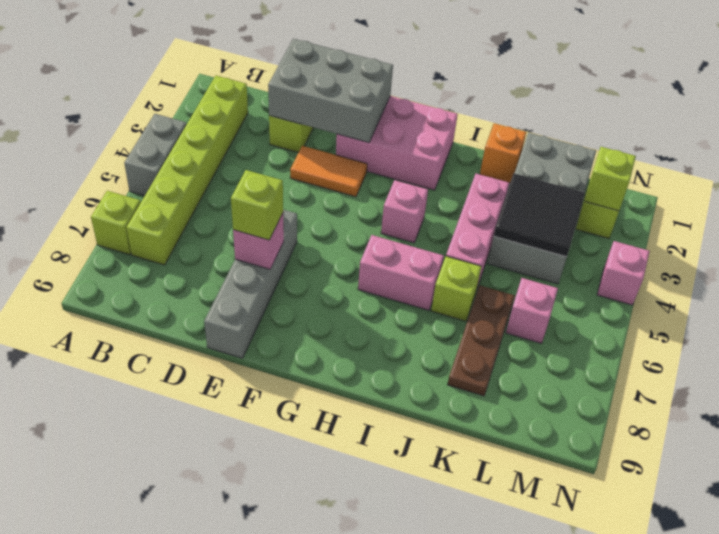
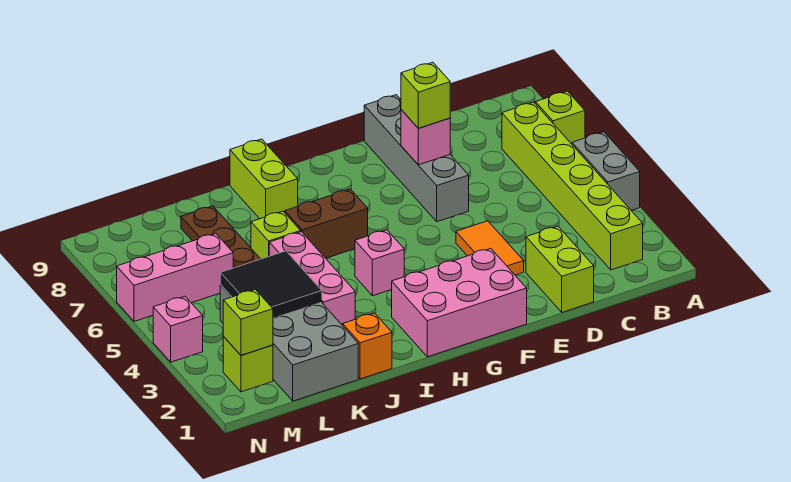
grey brick D1:F2 level 2 -> none
orange tile E3:F3 level 1 -> orange tile E3:E4 level 1
pink brick H6:I6 level 1 -> brown brick H6:I6 level 1
none -> lime brick I8:I9 level 1
pink brick L6 level 1 -> pink brick L6:N6 level 1

